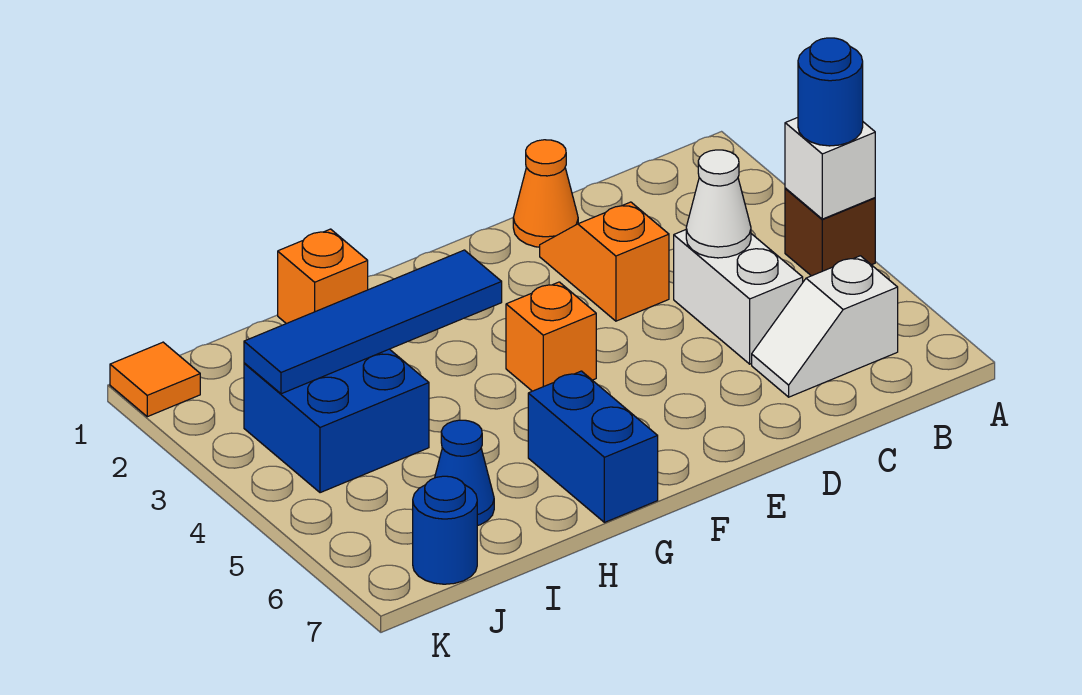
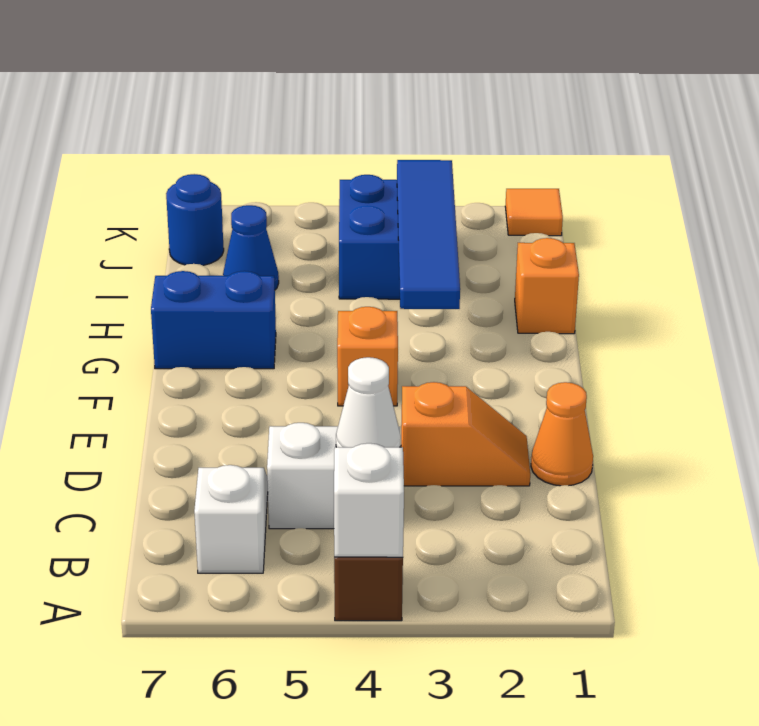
blue round brick A4 level 3 -> none

